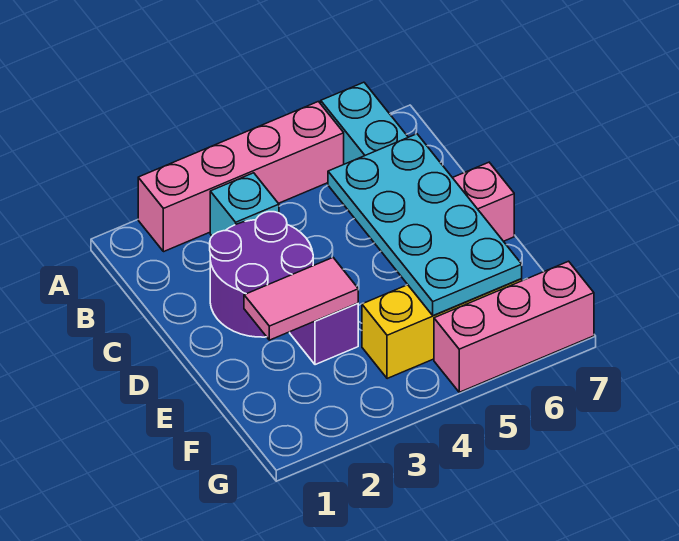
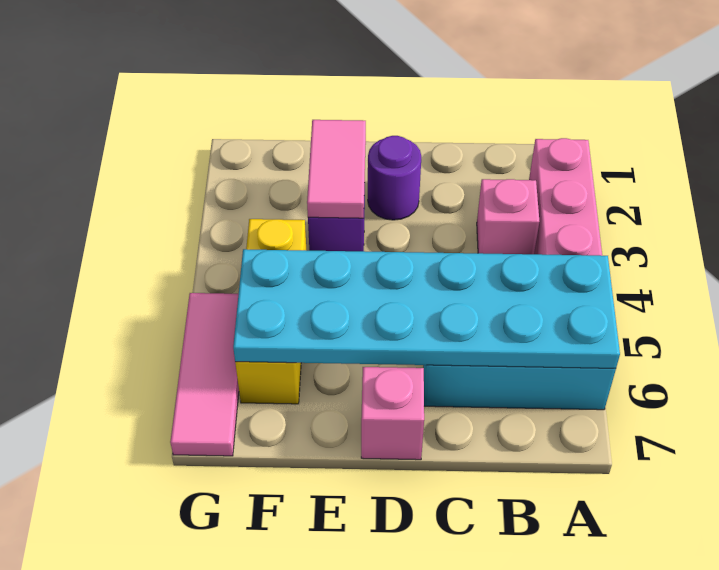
cyan brick B3 level 1 -> pink brick B3 level 1
purple round brick C2:D3 level 1 -> purple round brick D2 level 1
cyan plate C5:F6 level 2 -> cyan plate A5:F6 level 2
pink brick G5:G7 level 1 -> pink tile G5:G7 level 1

